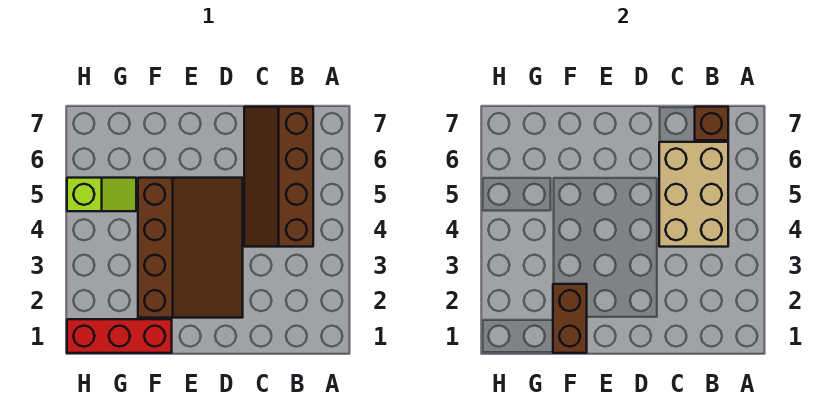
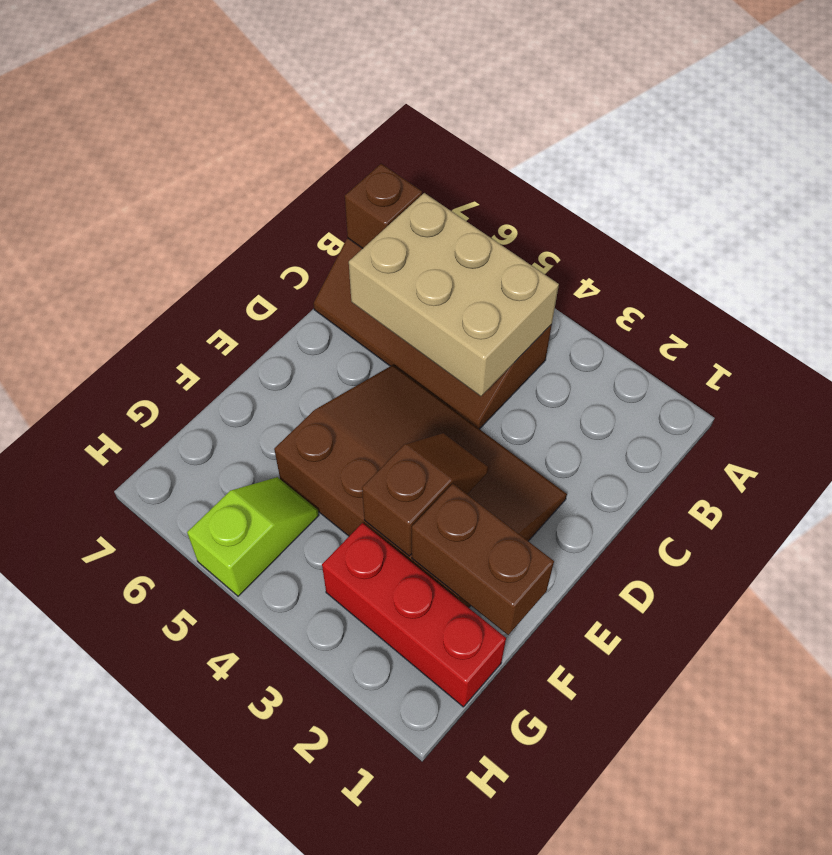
none -> brown slope E3:F3 level 2 top F
red brick F1:H1 level 1 -> red brick G1:G3 level 1

